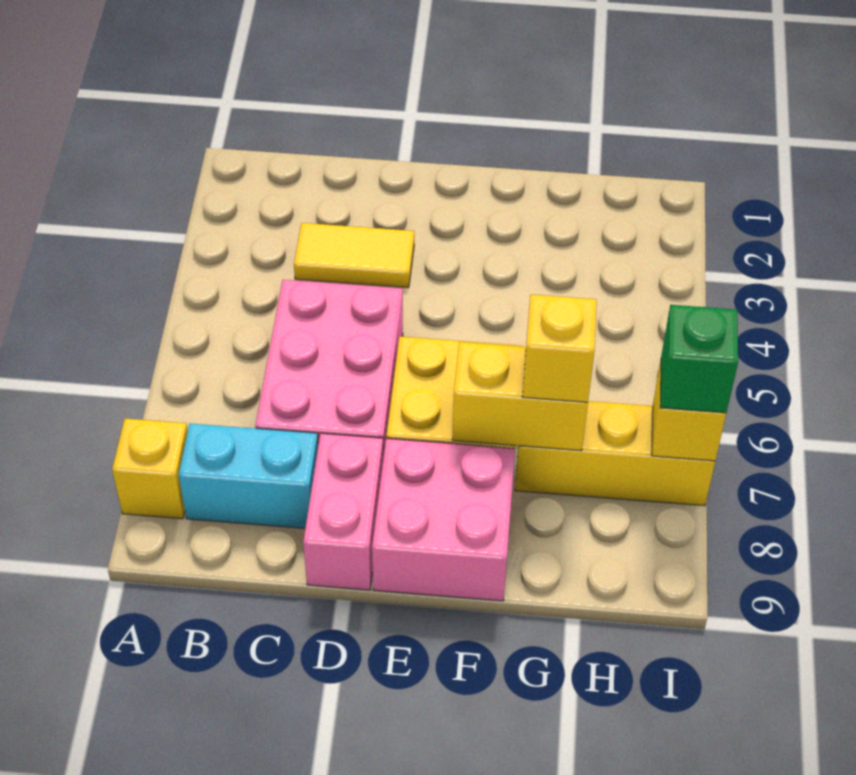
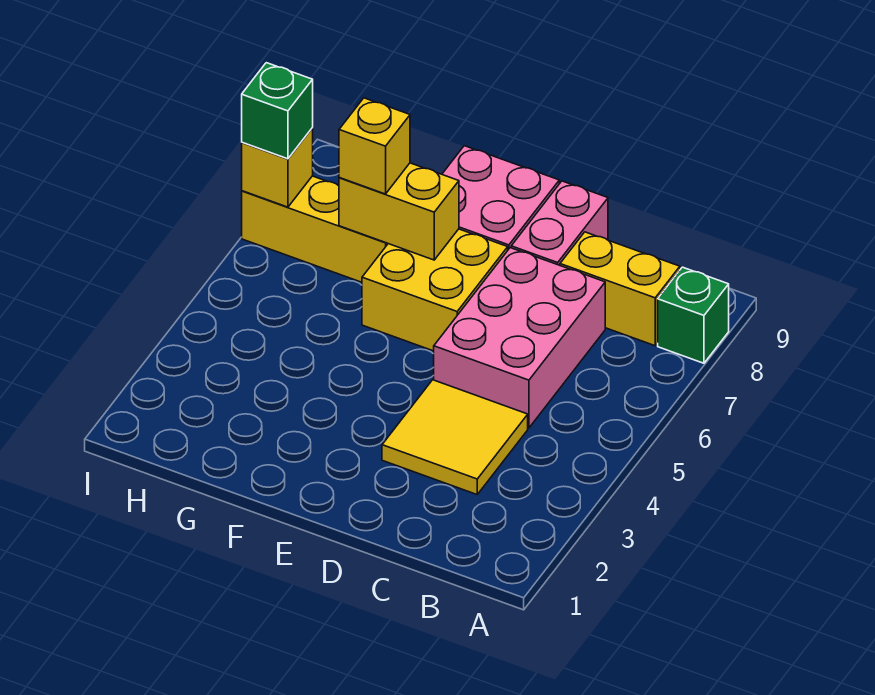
yellow brick A8 level 1 -> green brick A8 level 1
cyan brick B8:C8 level 1 -> yellow brick B8:C8 level 1
yellow tile C3:D3 level 1 -> yellow tile C3:D4 level 1

